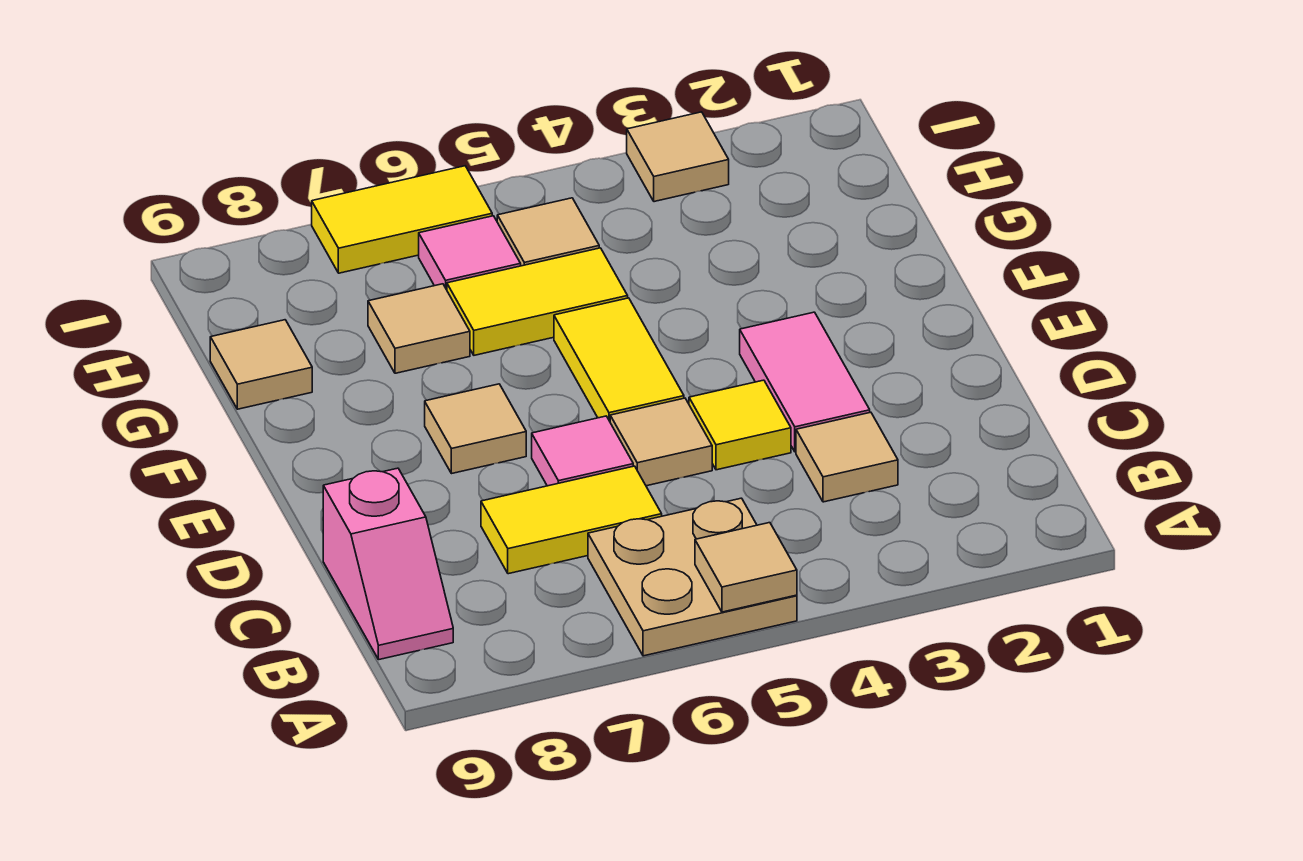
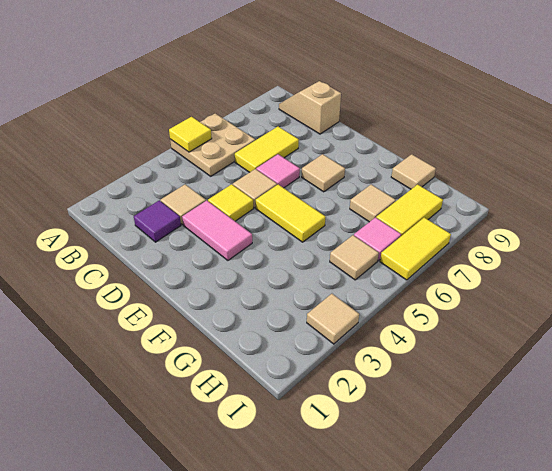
tan tile A5 level 2 -> yellow tile A5 level 2
pink slope B9:C9 level 1 top C -> tan slope B9:C9 level 1 top C
none -> purple tile C2 level 1
yellow tile G5:G6 level 1 -> yellow tile H7:H8 level 1

